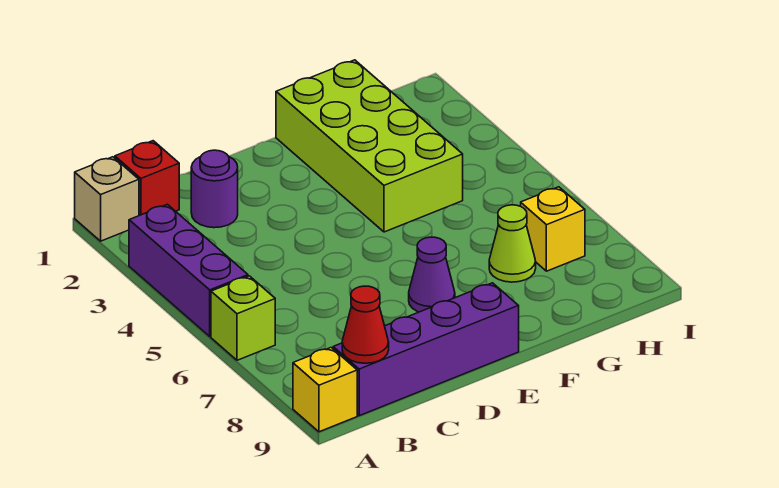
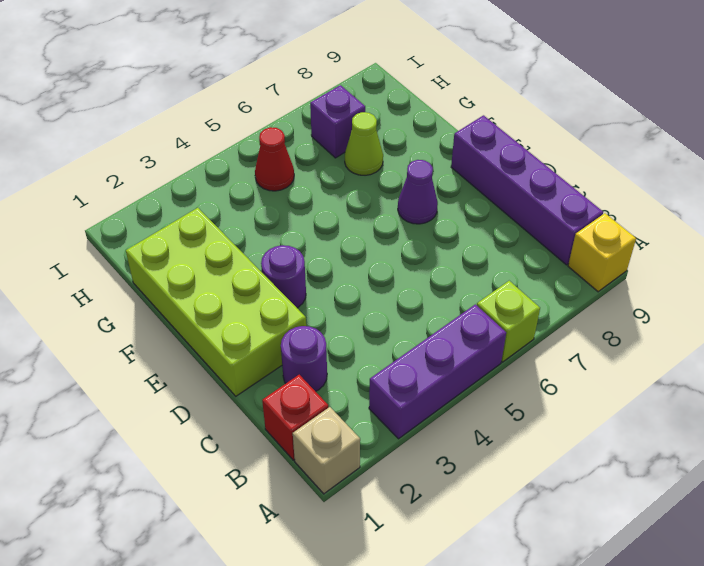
red cone B9 level 2 -> red cone H5 level 1
none -> purple round brick E3 level 1
lime brick F1:G4 level 1 -> lime brick D1:G2 level 1
yellow brick H7 level 1 -> purple brick H7 level 1

